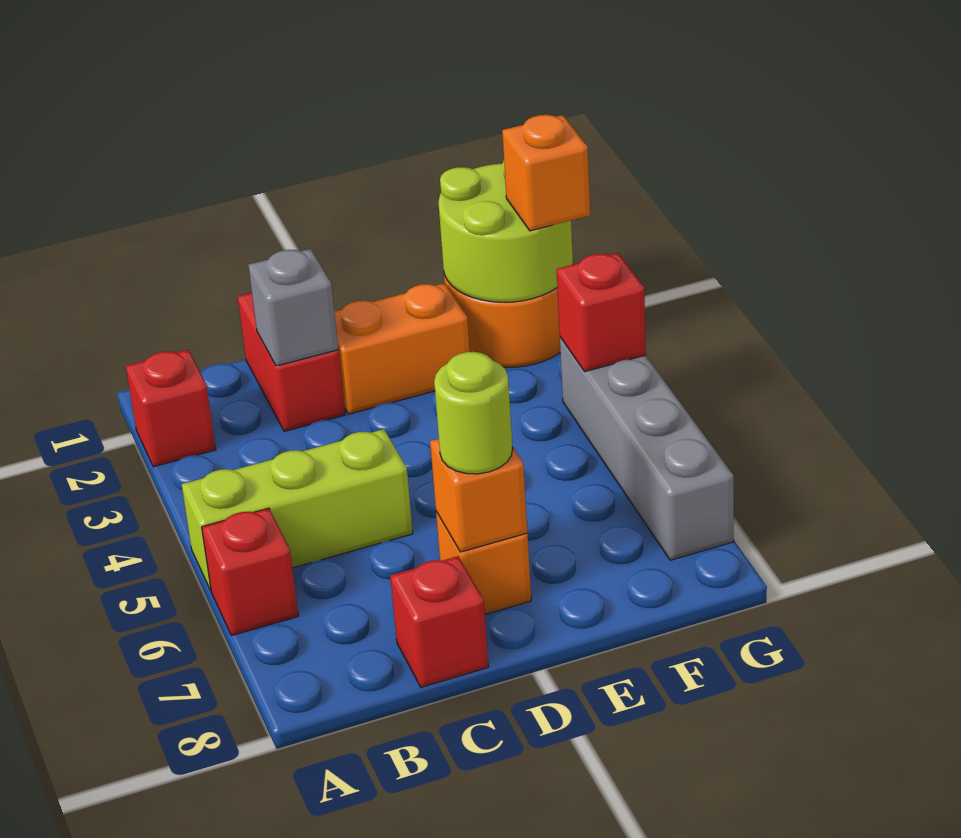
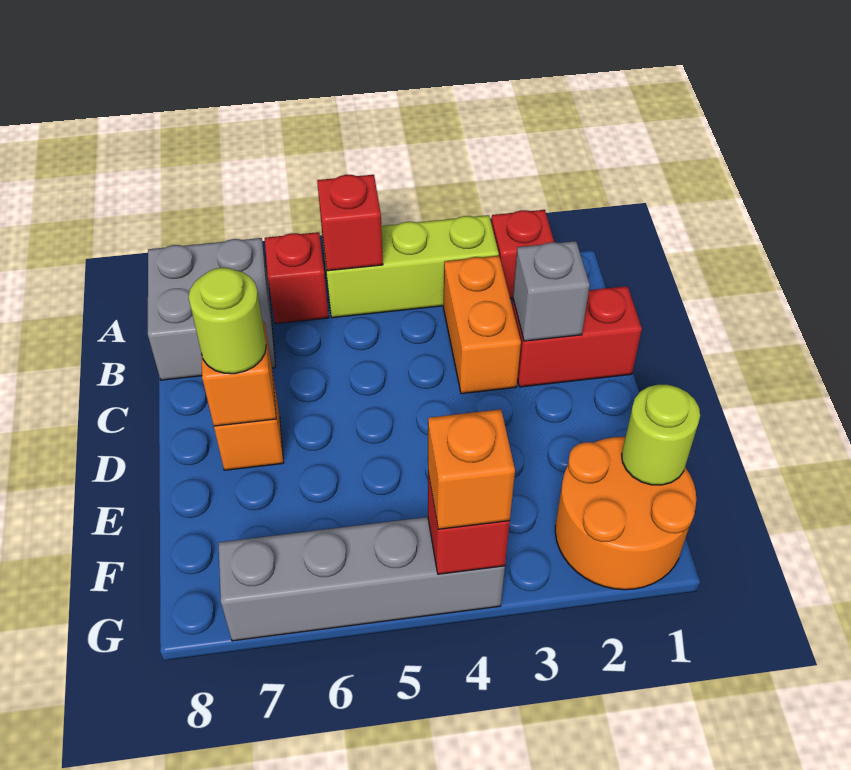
lime brick A5:C5 level 1 -> lime brick A3:A5 level 1
none -> grey brick A7:B8 level 1
red brick C8 level 1 -> red brick A5 level 2
orange brick D2:E2 level 1 -> orange brick B3:C3 level 1
lime round brick F1:G2 level 2 -> lime round brick F1 level 2
orange brick G2 level 3 -> orange brick G4 level 3

